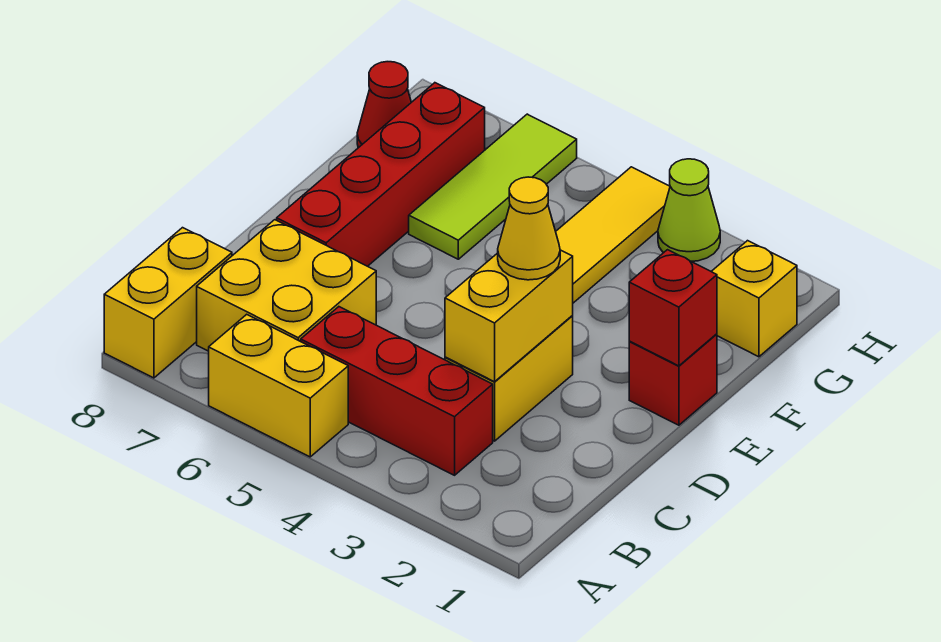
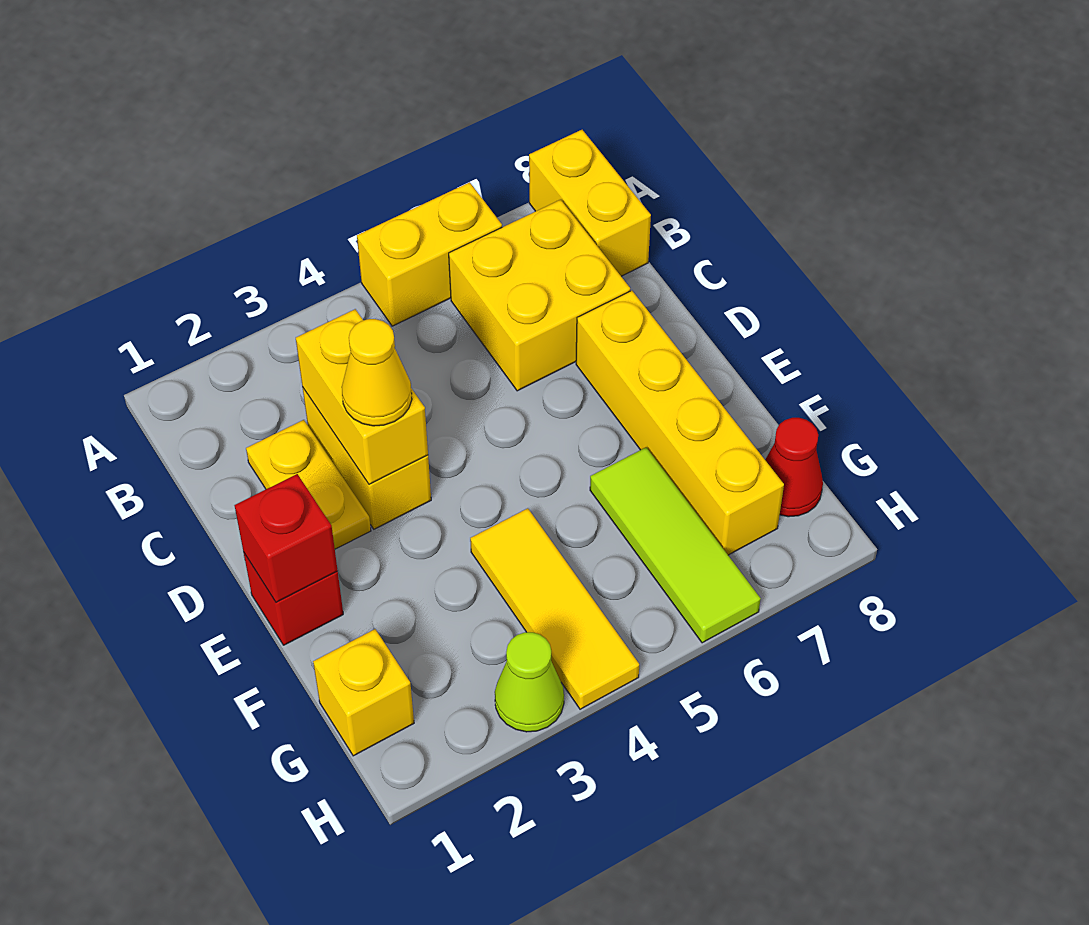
red brick B3:B5 level 1 -> none
none -> yellow plate C2:D2 level 1
red brick D7:G7 level 1 -> yellow brick D7:G7 level 1

